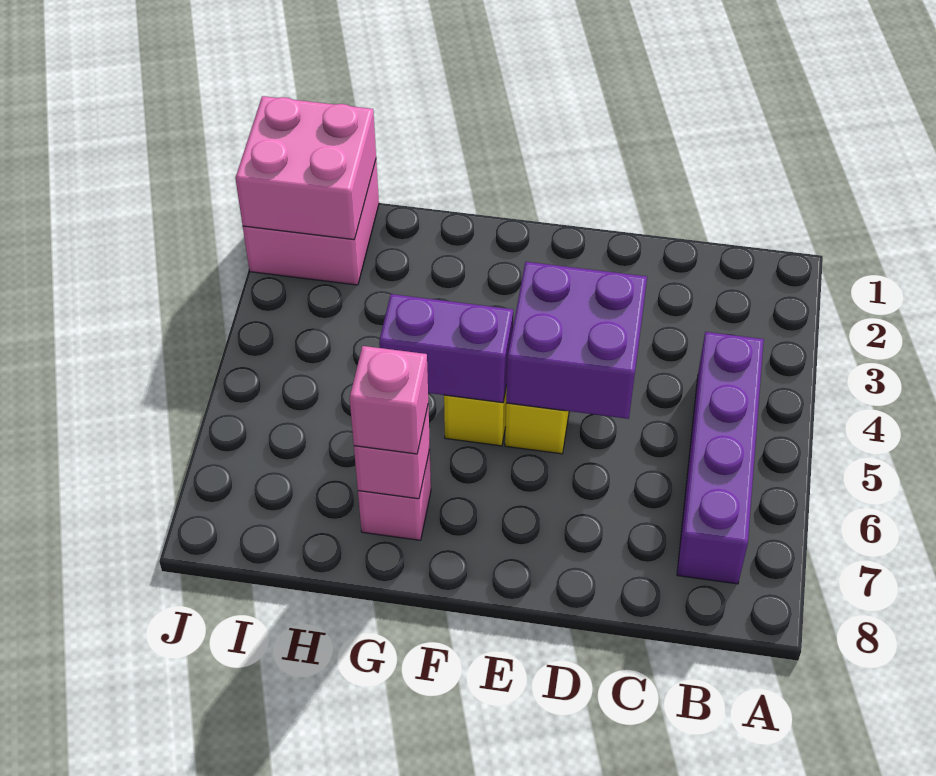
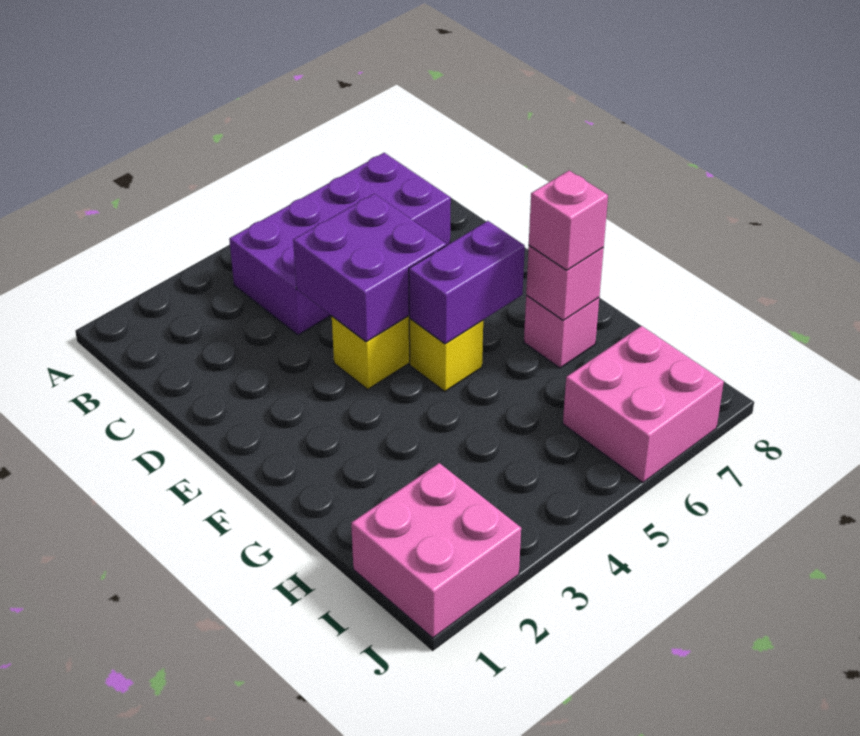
purple brick B4:B7 level 1 -> purple brick B4:C7 level 1
purple brick F5:G5 level 2 -> purple brick F5:F6 level 2
pink brick I1:J2 level 2 -> pink brick I6:J7 level 1

